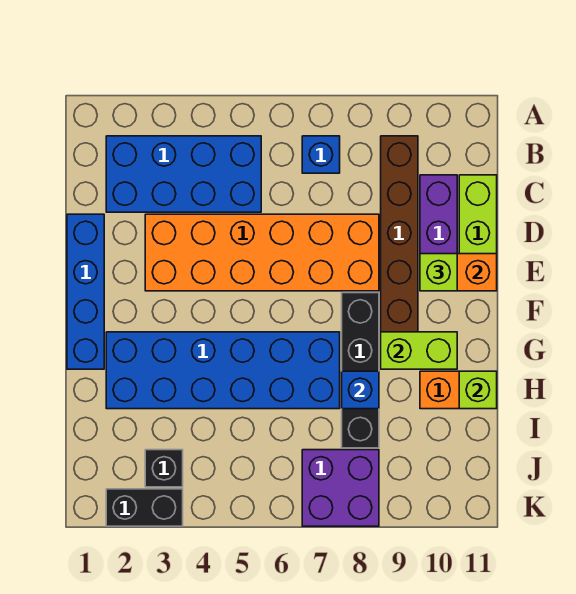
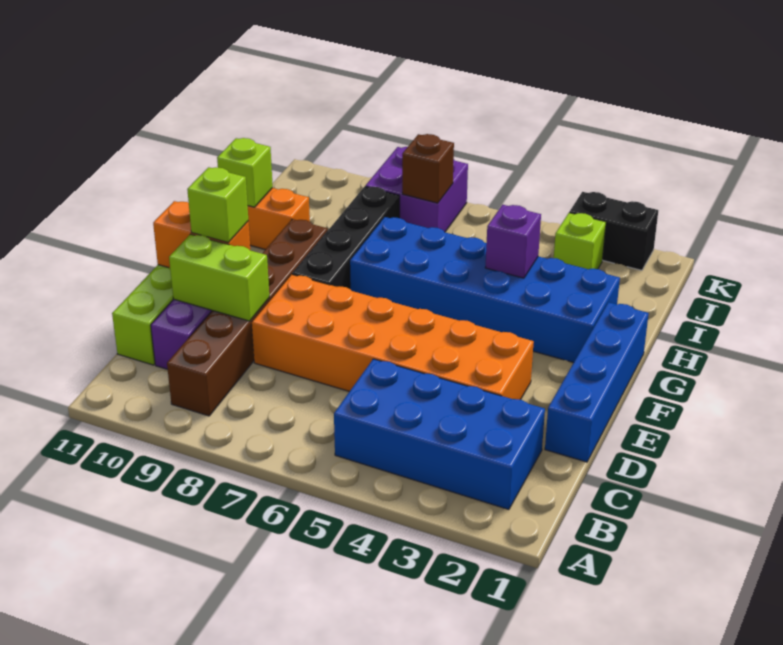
blue brick B7 level 1 -> none
lime brick G9:G10 level 2 -> lime brick D9:D10 level 2
none -> purple brick H4 level 2
blue brick H8 level 2 -> none
black brick J3 level 1 -> lime brick J3 level 1
none -> brown brick J7 level 2

